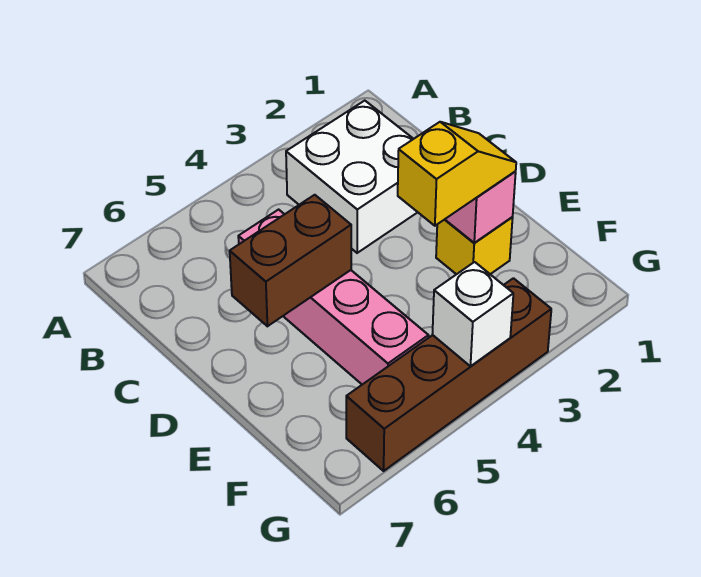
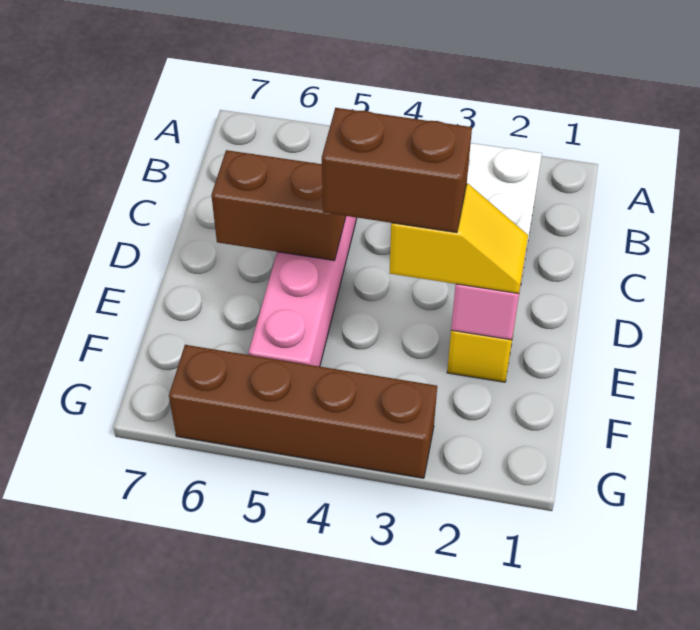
none -> brown brick E3:E4 level 4
white brick G4 level 2 -> none

